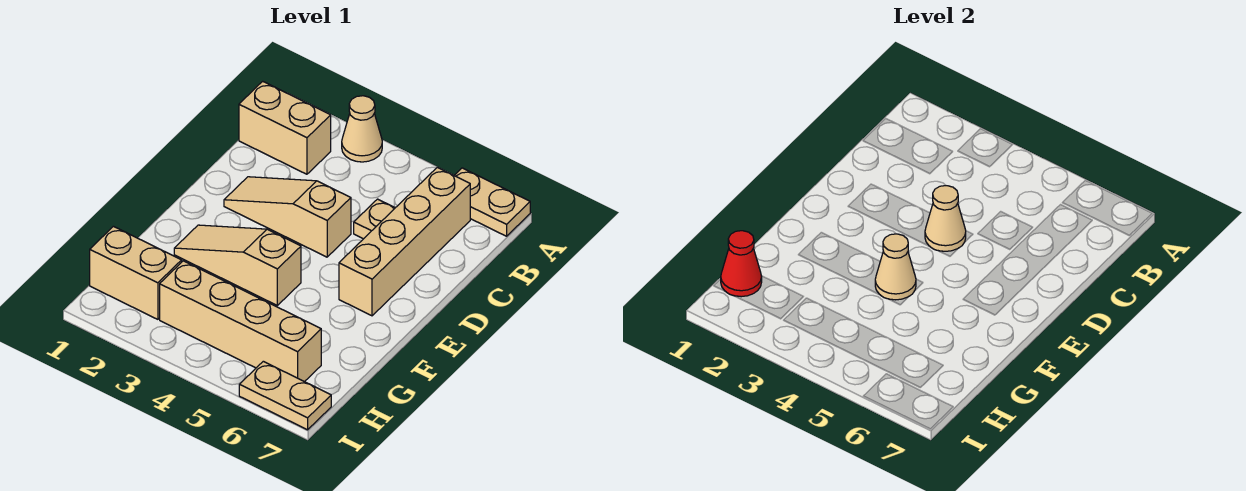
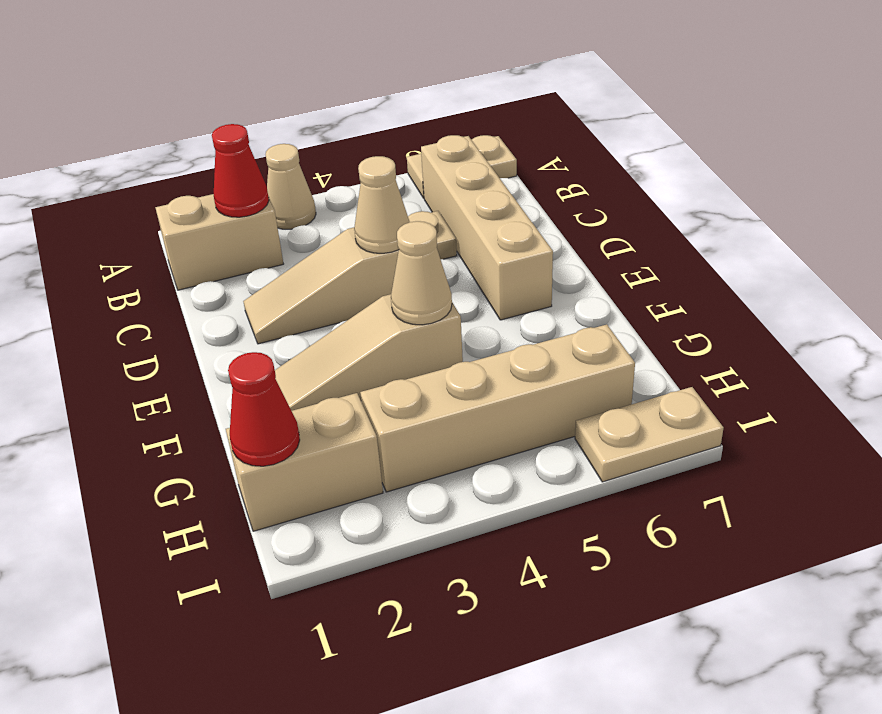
none -> red cone B2 level 2

